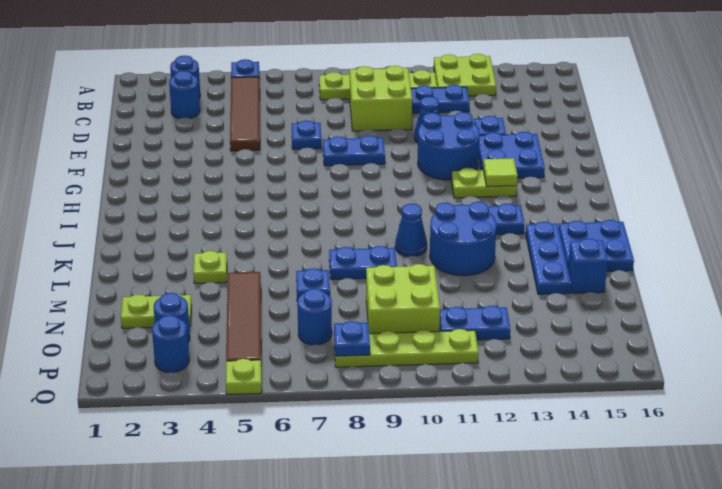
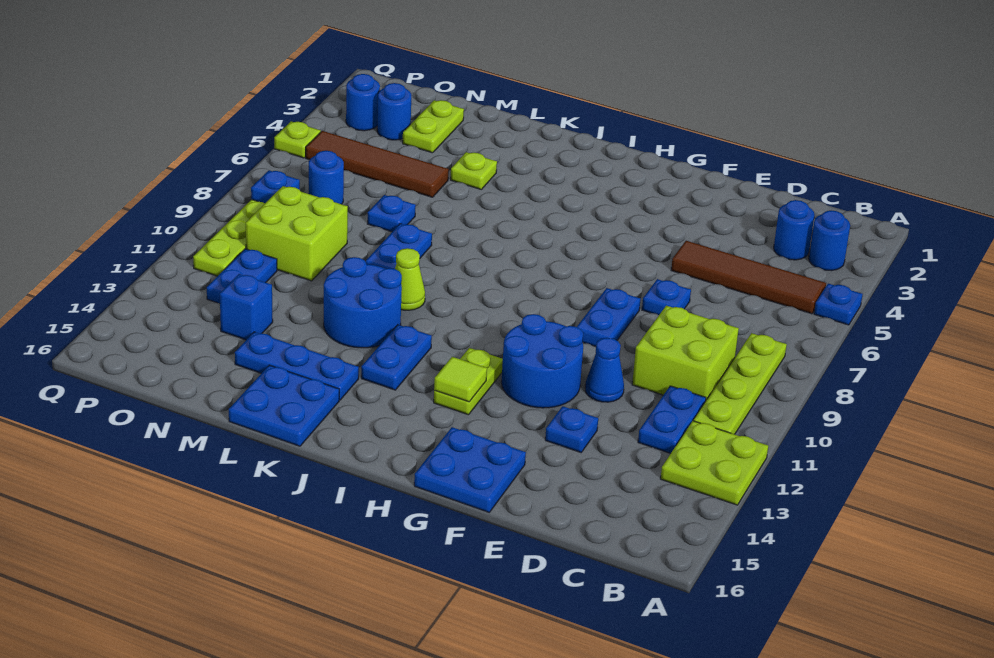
blue plate F13:G14 level 1 -> blue plate F15:G16 level 1
blue cone K10 level 1 -> lime cone K10 level 1
blue brick M15 level 1 -> blue brick N13 level 1

